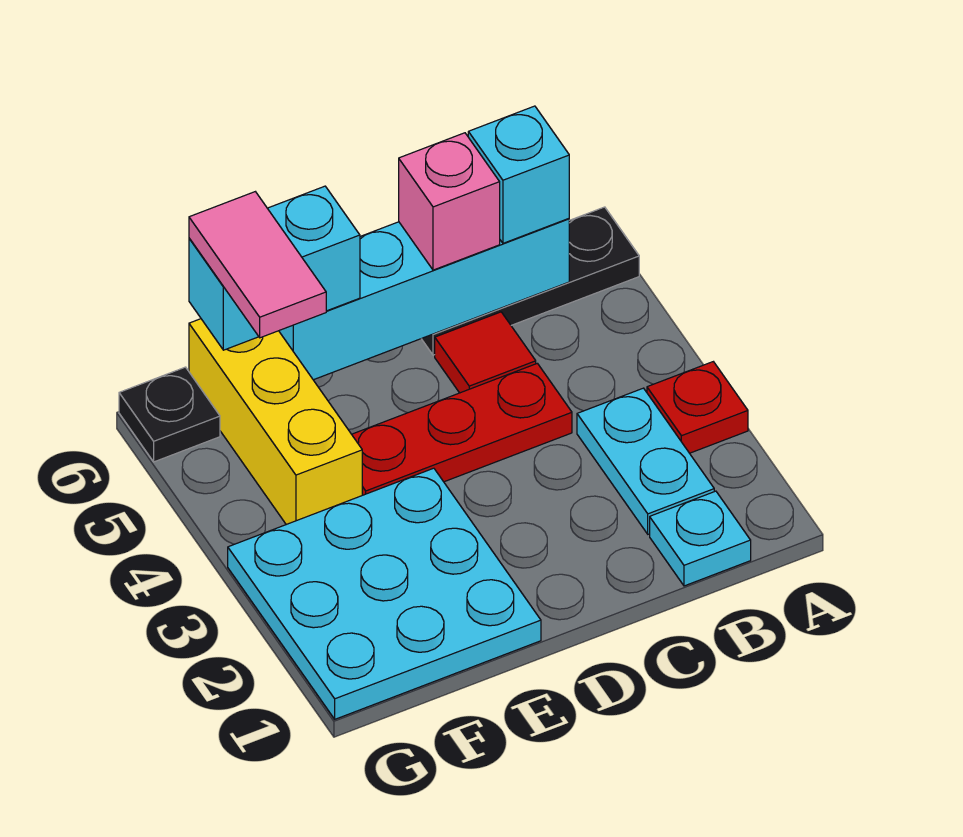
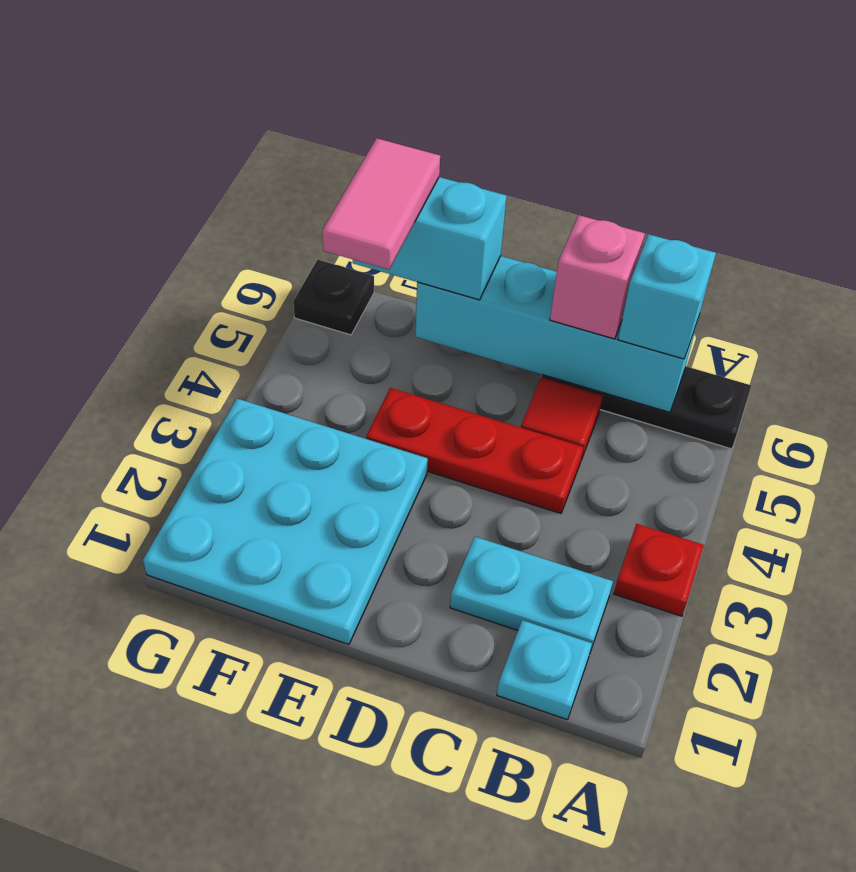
cyan plate B2:B3 level 1 -> cyan plate B2:C2 level 1
yellow brick F4:F6 level 1 -> none

